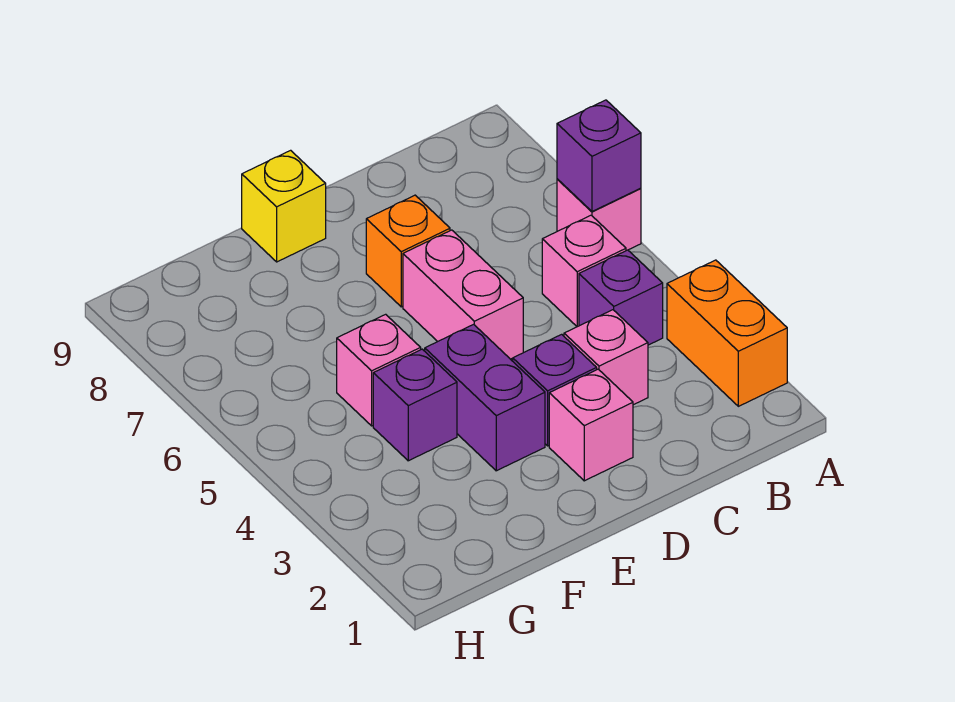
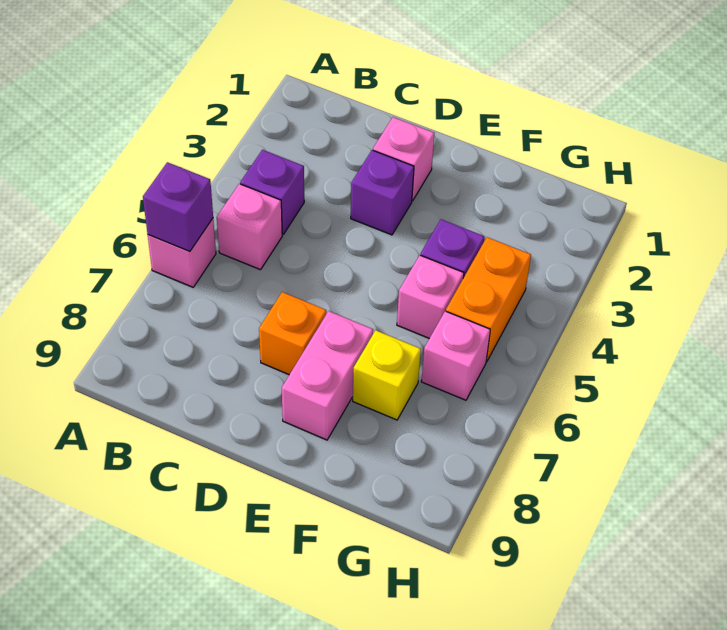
orange brick A2:A3 level 1 -> orange brick G4:G5 level 1
pink brick C3 level 1 -> pink brick G6 level 1
pink brick D5:D6 level 1 -> pink brick E7:E8 level 1
purple brick E3:E4 level 1 -> none
yellow brick E9 level 1 -> yellow brick F7 level 1

